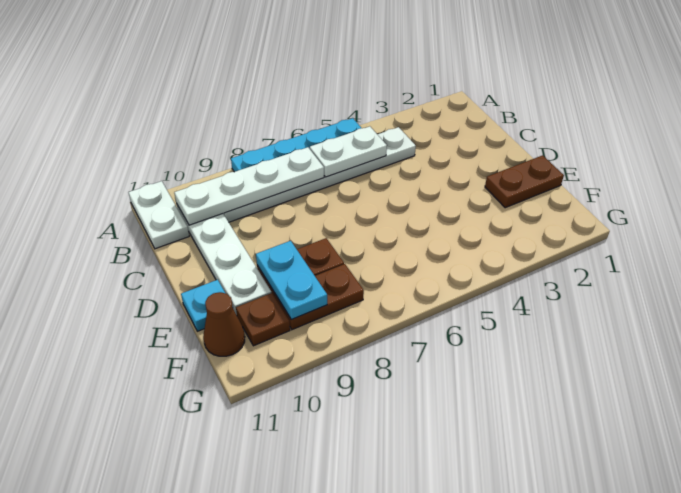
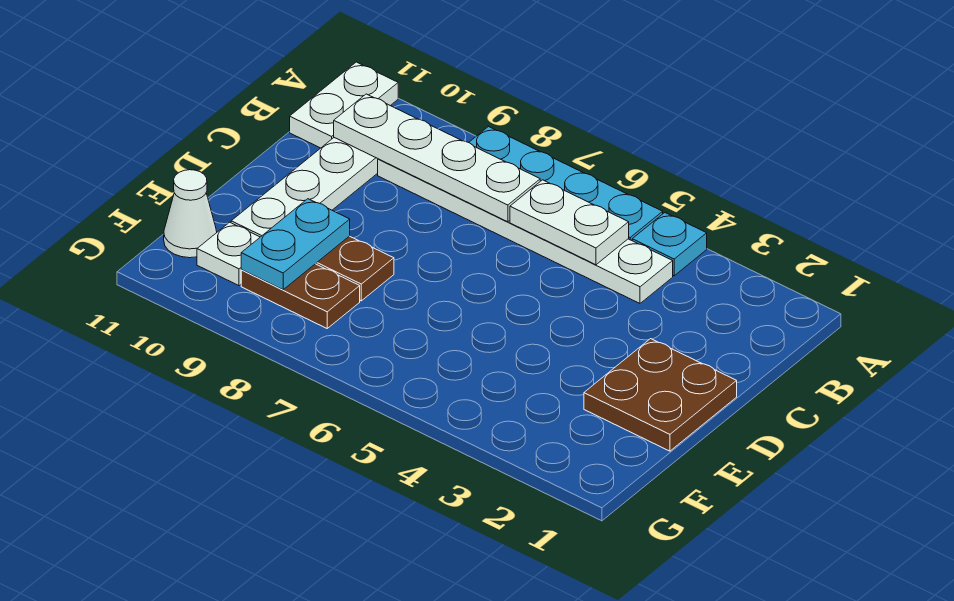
brown plate E1:E2 level 1 -> brown plate D1:E2 level 1
cyan plate E11 level 1 -> cyan plate A4 level 1
brown plate F10 level 1 -> white plate F10 level 1
brown cone F11 level 1 -> white cone F11 level 1

